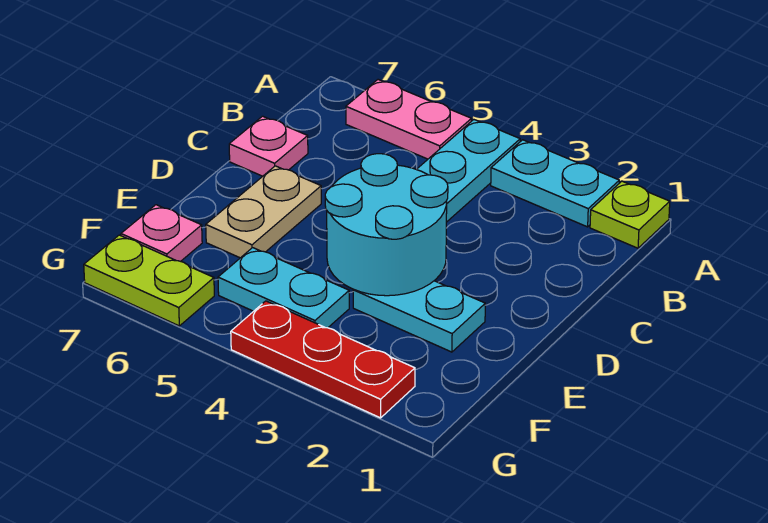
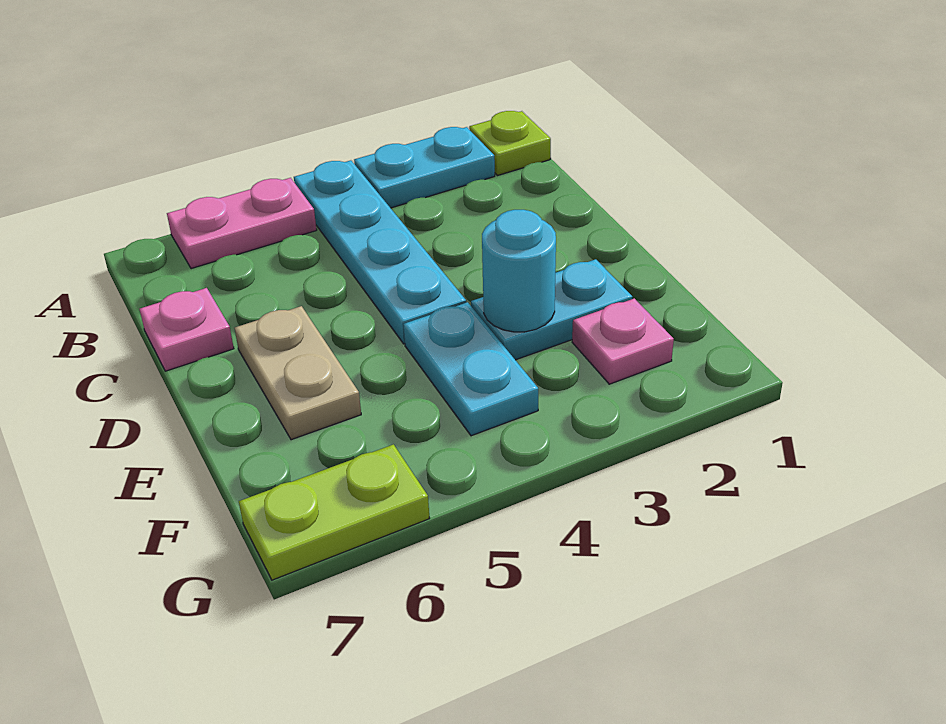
cyan round brick D3:E4 level 2 -> cyan round brick E3 level 2
cyan plate F4:F5 level 1 -> cyan plate E4:F4 level 1
pink plate F7 level 1 -> pink plate F2 level 1
red plate G2:G4 level 1 -> none

